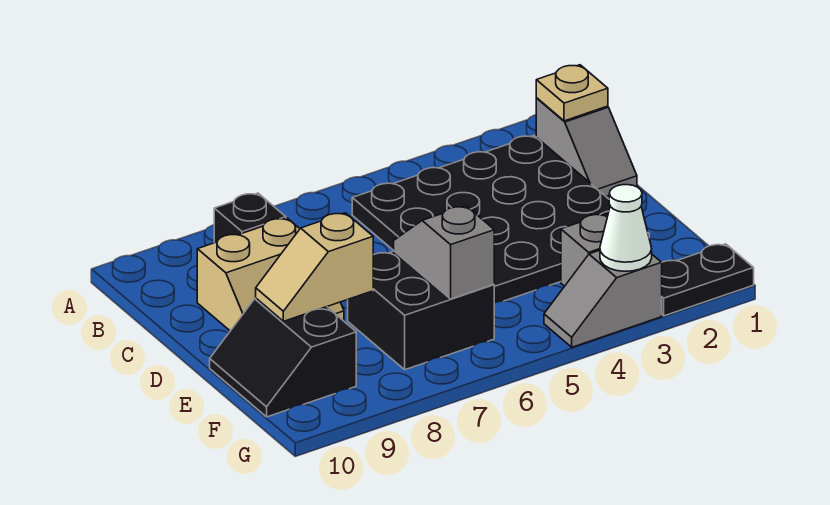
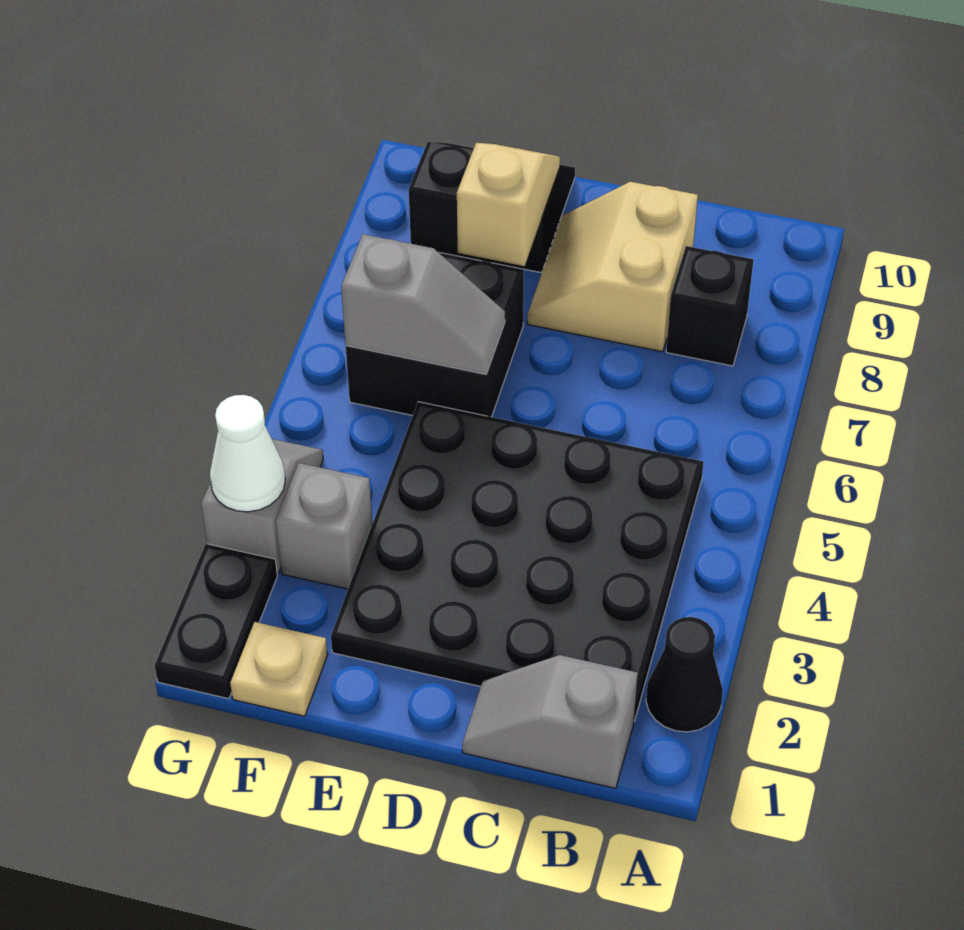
none -> black cone A2 level 1
tan plate B1 level 2 -> tan plate F1 level 1

